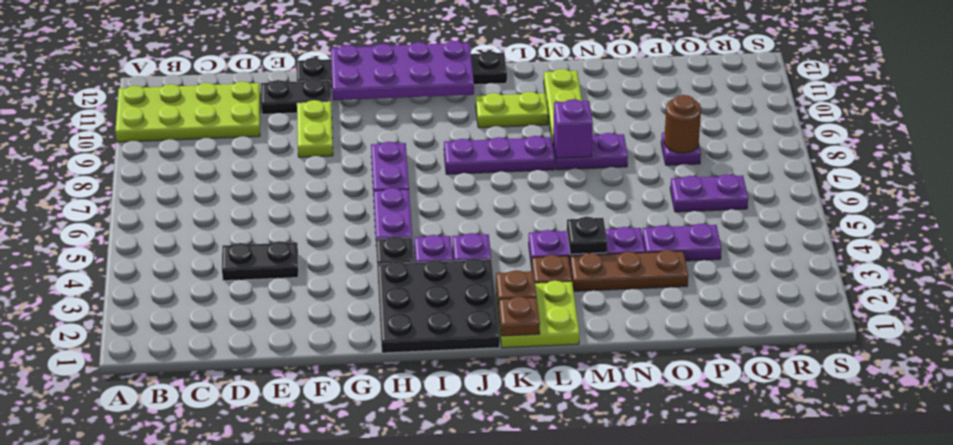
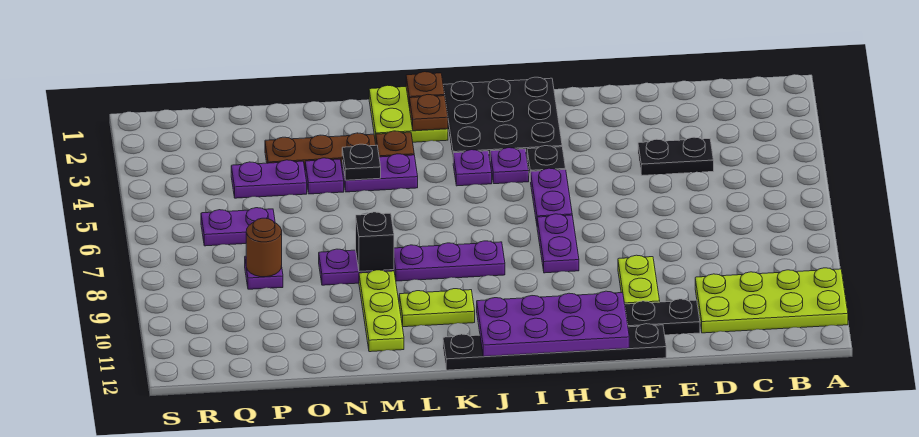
purple brick M8 level 2 -> black brick M8 level 2

